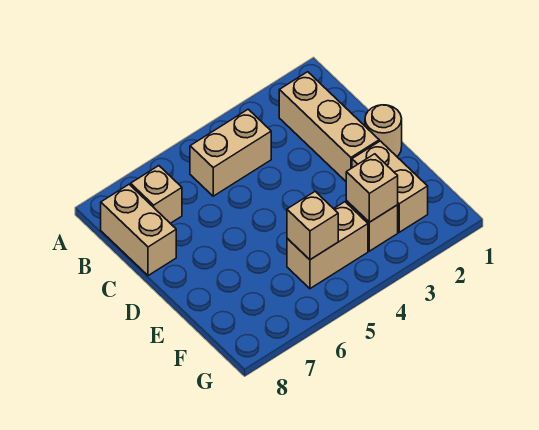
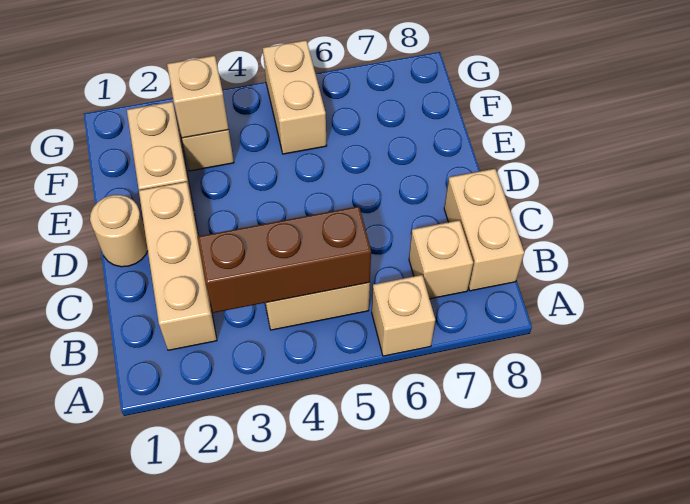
none -> brown brick B3:B5 level 2
tan brick F4:F5 level 1 -> tan brick F5:G5 level 1
tan brick F5 level 2 -> tan brick A6 level 1

